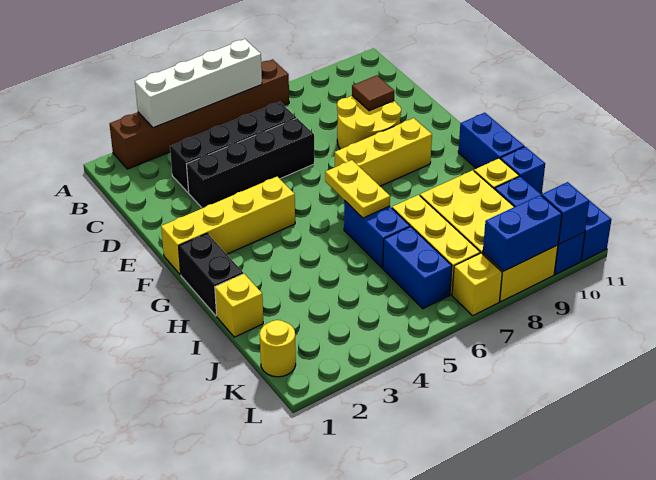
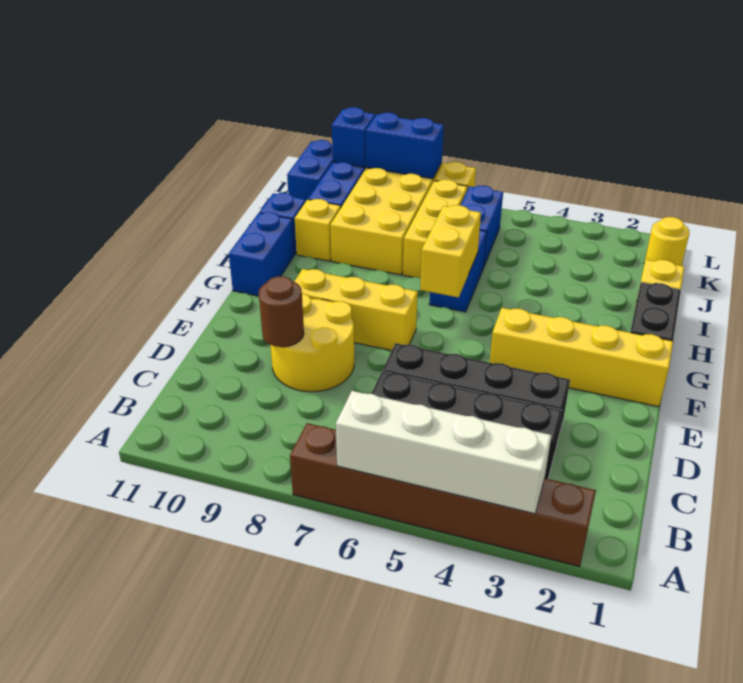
brown tile D9 level 2 -> brown round brick D9 level 2
yellow plate G6:H6 level 2 -> yellow brick G6:H6 level 2

